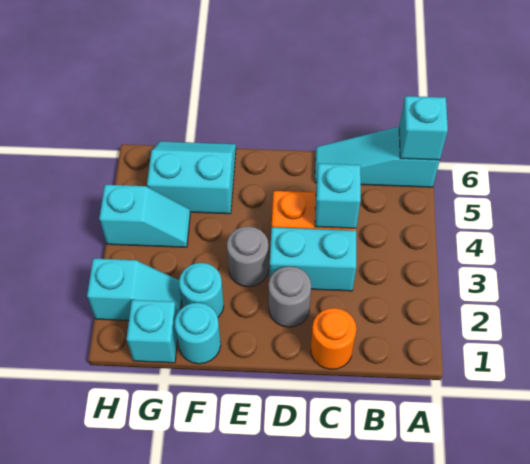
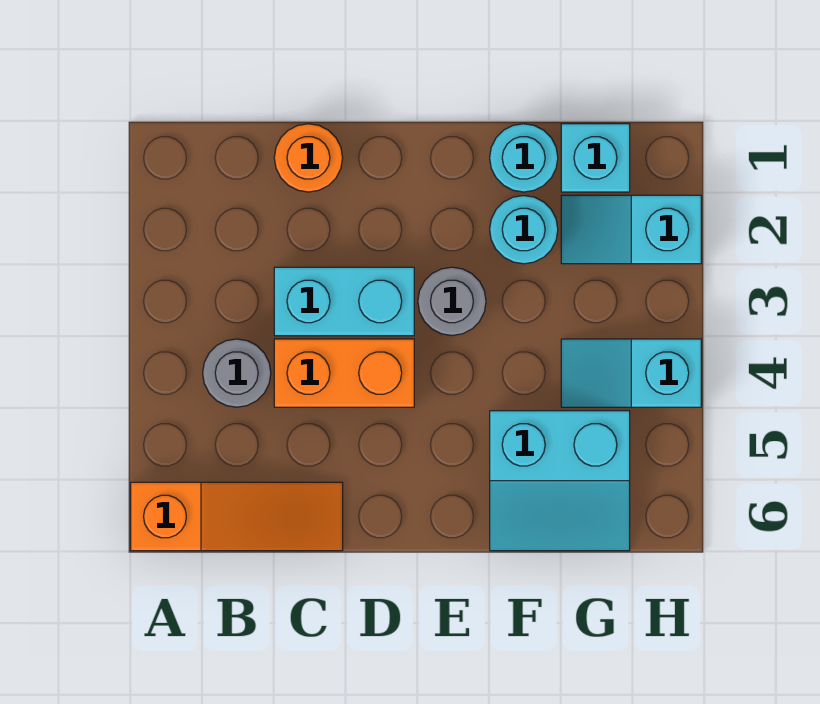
cyan slope A6:C6 level 1 top A -> orange slope A6:C6 level 1 top A
cyan brick A6 level 2 -> none
cyan brick C4 level 2 -> none
grey round brick D2 level 1 -> grey round brick B4 level 1

